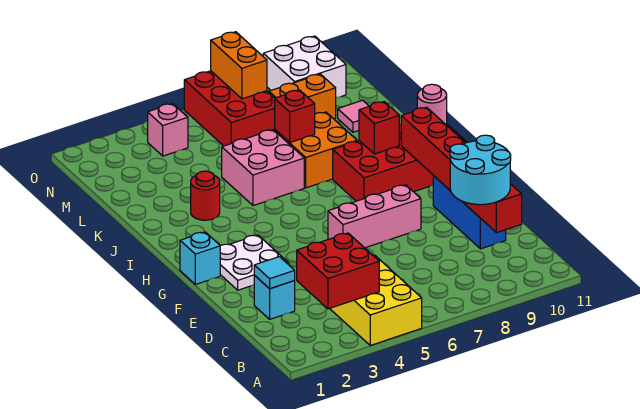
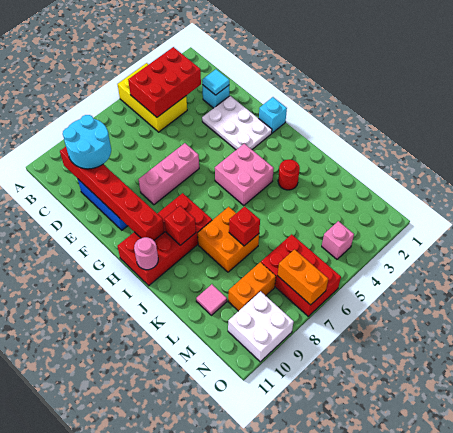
red brick B3:C4 level 2 -> red brick B3:C5 level 2
white plate F2:G3 level 1 -> white plate E2:G3 level 1
pink brick J5:K6 level 1 -> pink brick H4:I5 level 1

